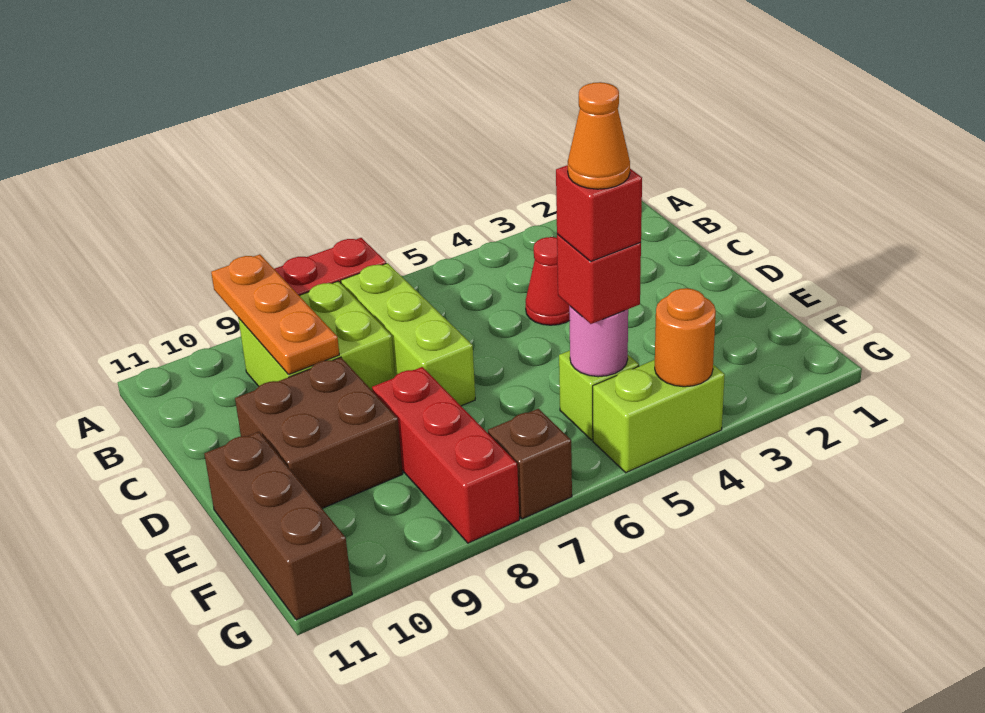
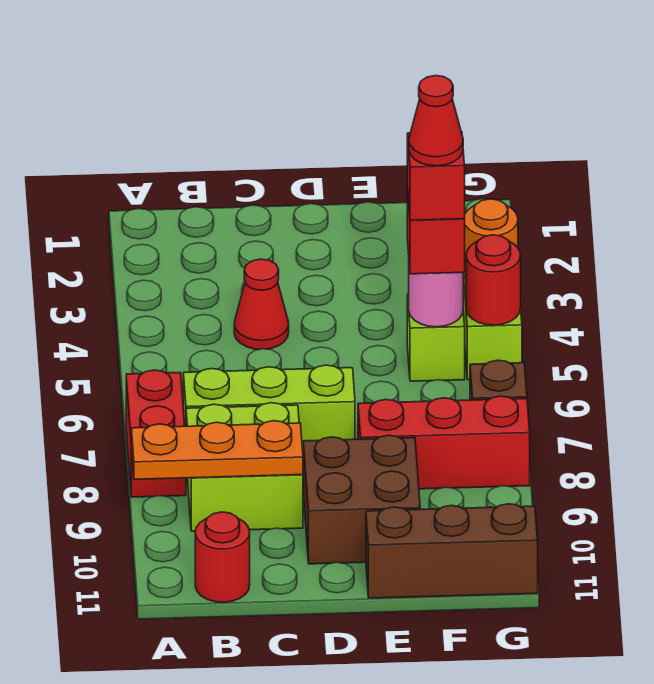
none -> red round brick B11 level 1
orange cone F5 level 5 -> red cone F5 level 5
none -> red round brick G5 level 2

